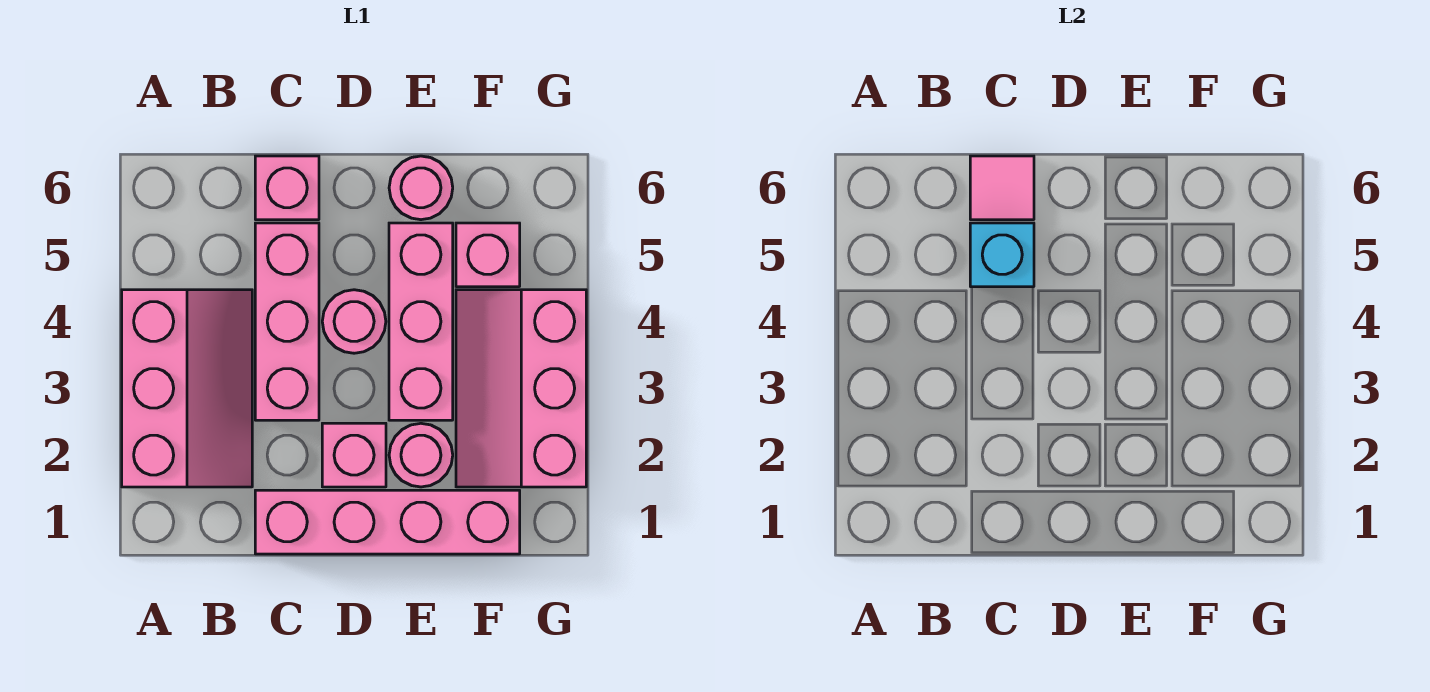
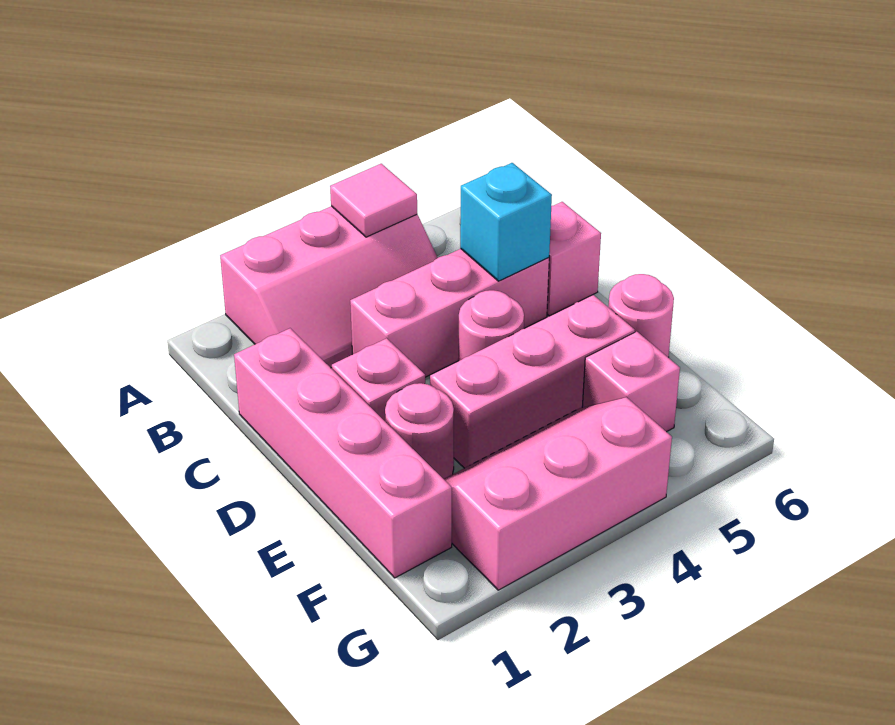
pink tile C6 level 2 -> pink tile A4 level 2

